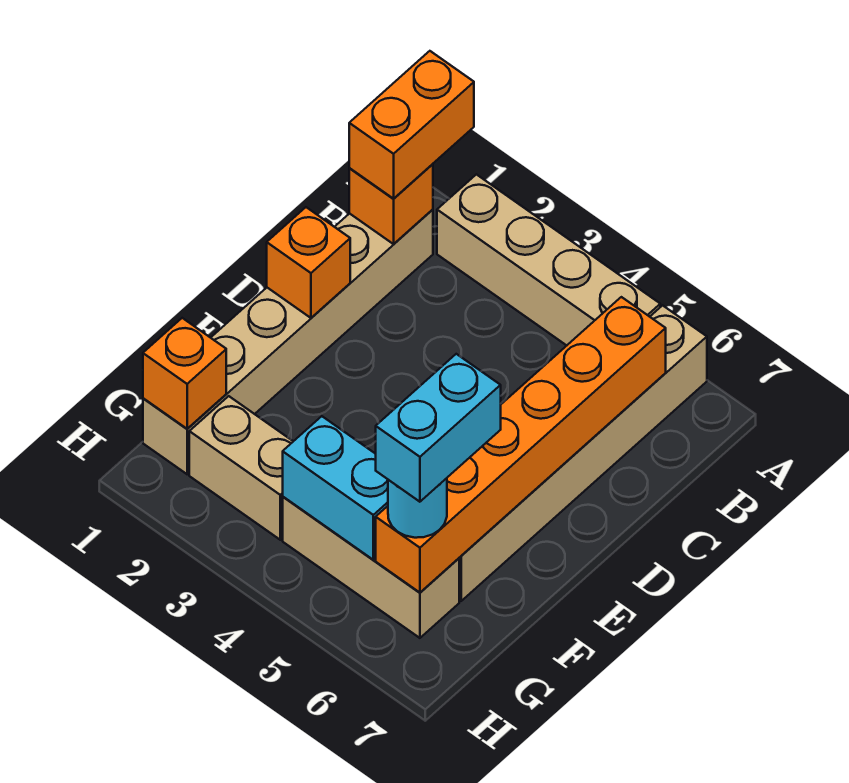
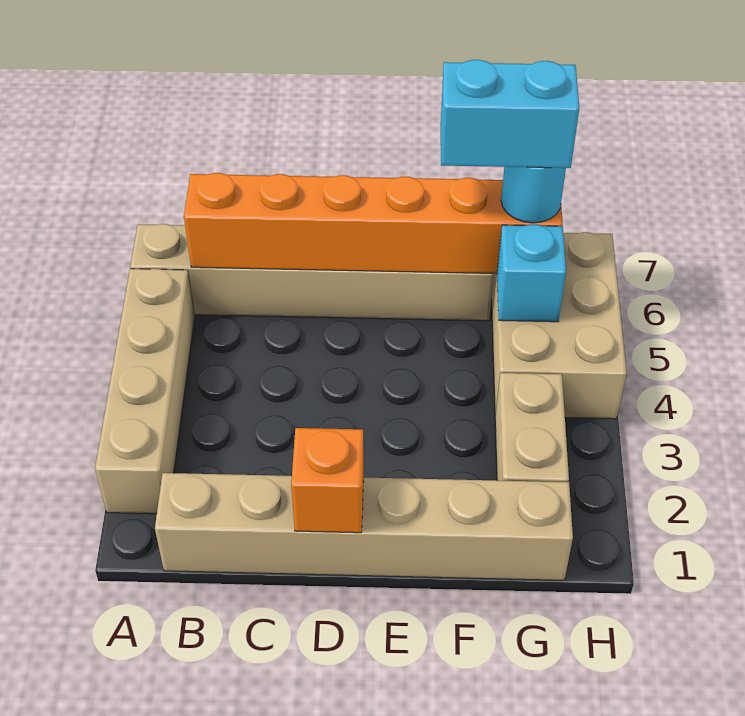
orange brick A1:B1 level 3 -> none
orange brick B1 level 2 -> none
orange brick G1 level 2 -> none
tan brick G4:G6 level 1 -> tan brick G4:H6 level 1
cyan brick G4:G5 level 2 -> cyan brick G5 level 2

